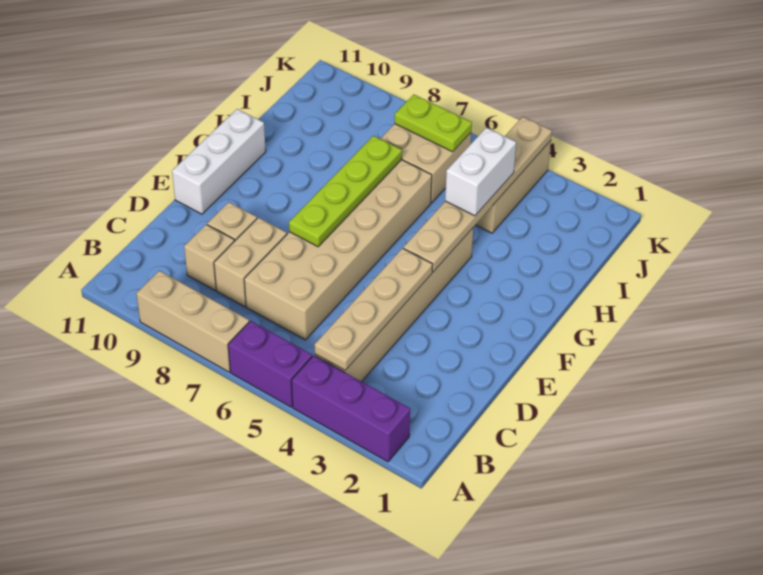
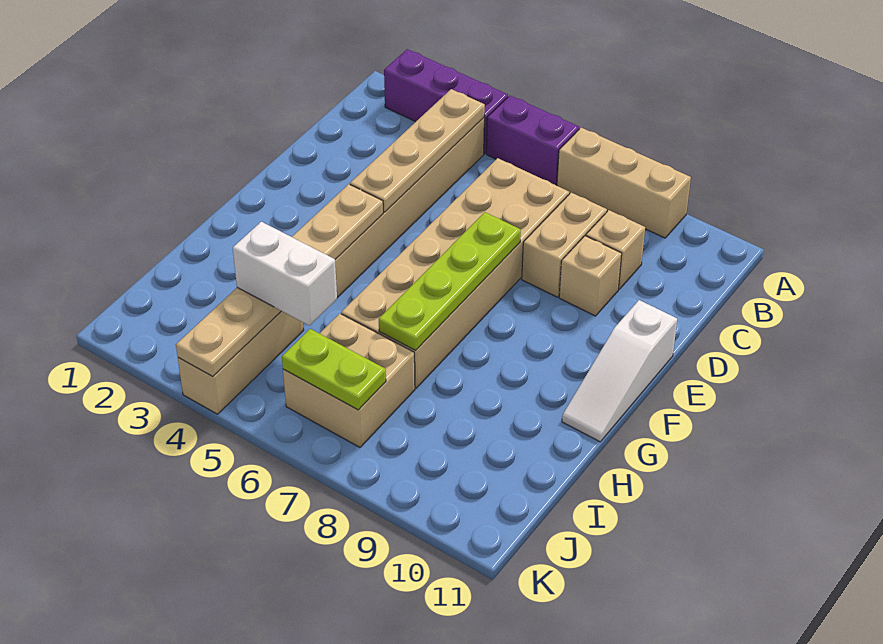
white brick E11:G11 level 1 -> white slope E11:G11 level 1 top E
white brick H4:I4 level 3 -> white brick I4:I5 level 3

